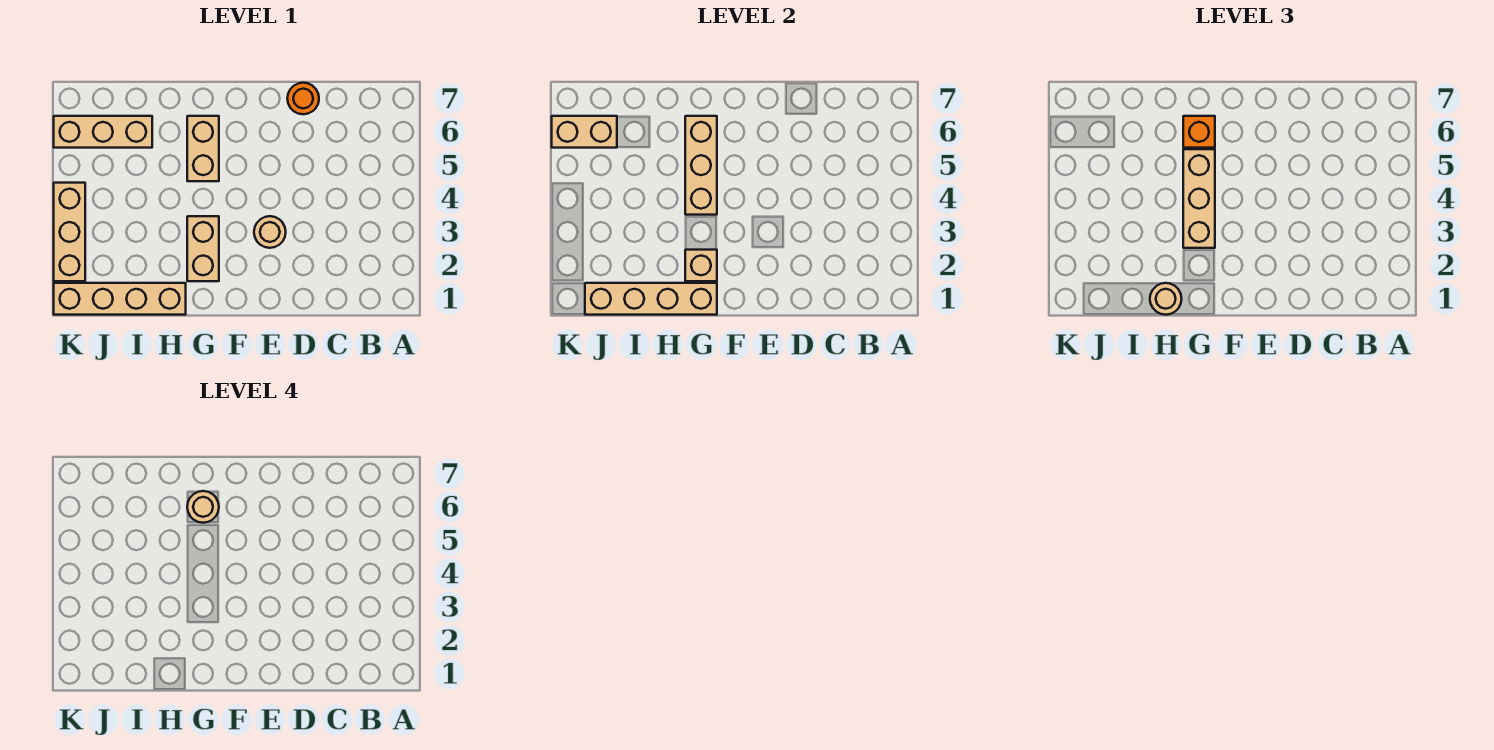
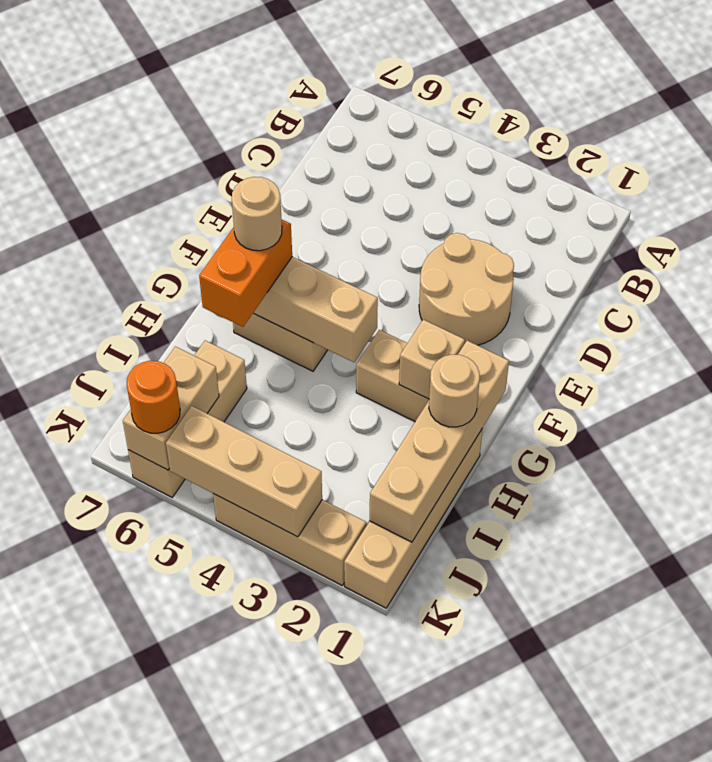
orange round brick D7 level 1 -> orange round brick K6 level 3
tan round brick E3 level 1 -> tan round brick D2:E3 level 1
tan brick G3:G5 level 3 -> tan brick K3:K5 level 2
orange brick G6 level 3 -> orange brick G6:H6 level 3

